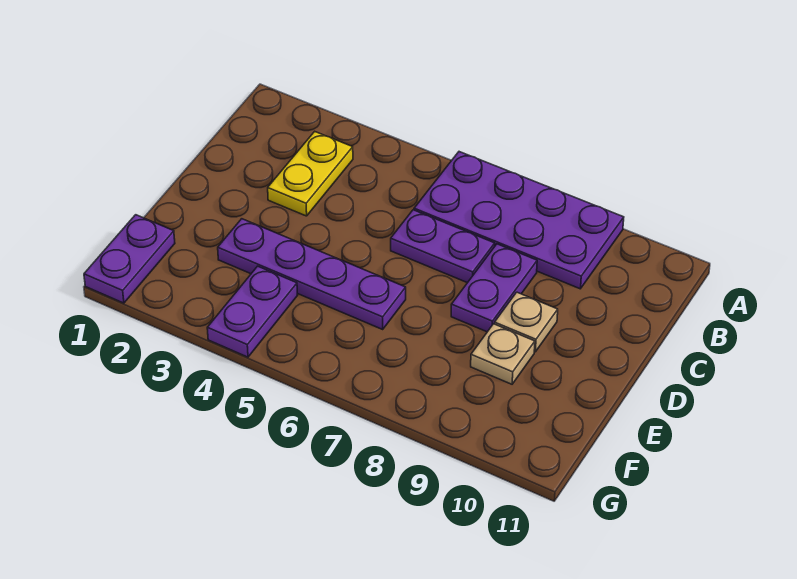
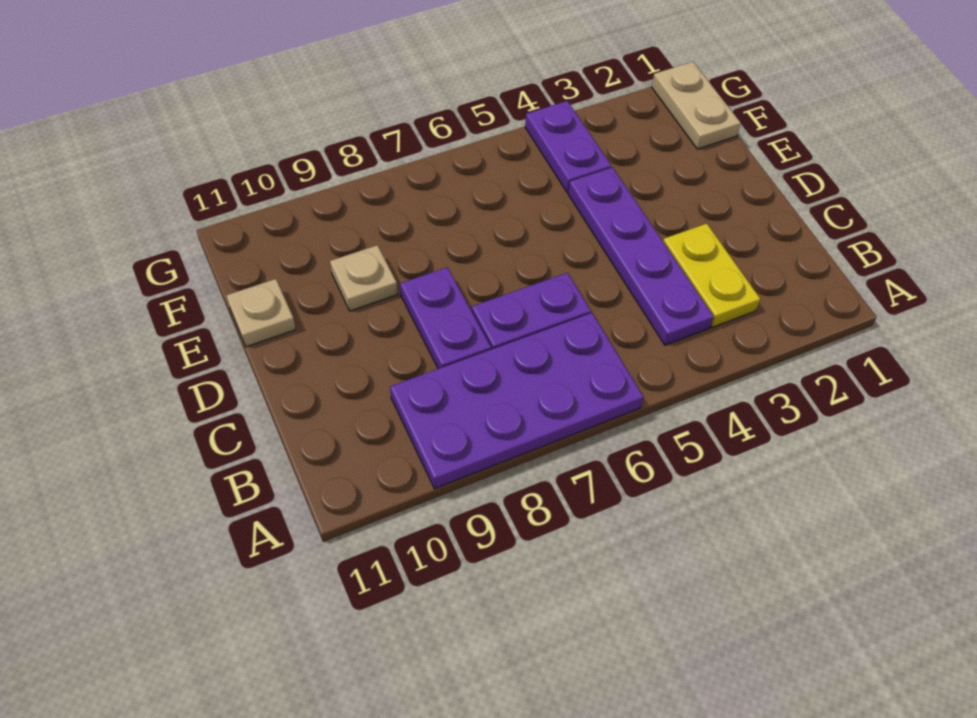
tan plate D9 level 1 -> tan plate E11 level 1
purple plate E3:E6 level 1 -> purple plate B4:E4 level 1
purple plate F1:G1 level 1 -> tan plate F1:G1 level 1

